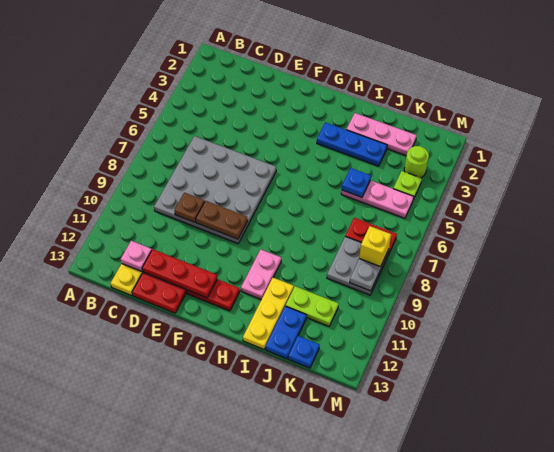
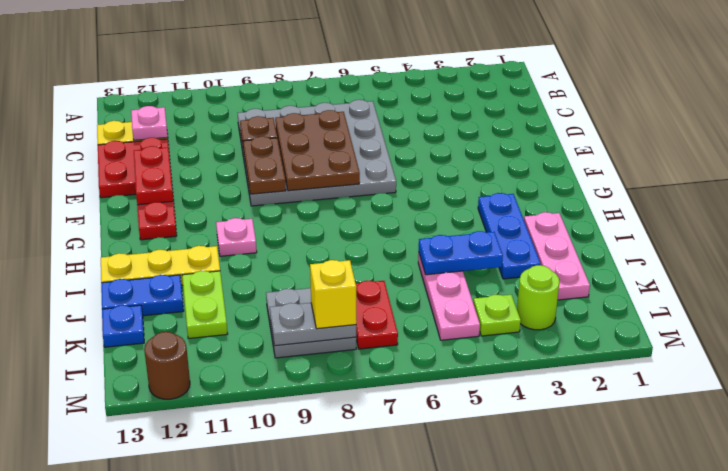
none -> brown plate D7:F8 level 2
red plate D12:F12 level 2 -> red plate E12:F12 level 2
pink plate H10:H11 level 1 -> pink plate H10 level 1
blue plate J5 level 2 -> blue plate J4:J5 level 2
none -> brown round brick M12 level 1

